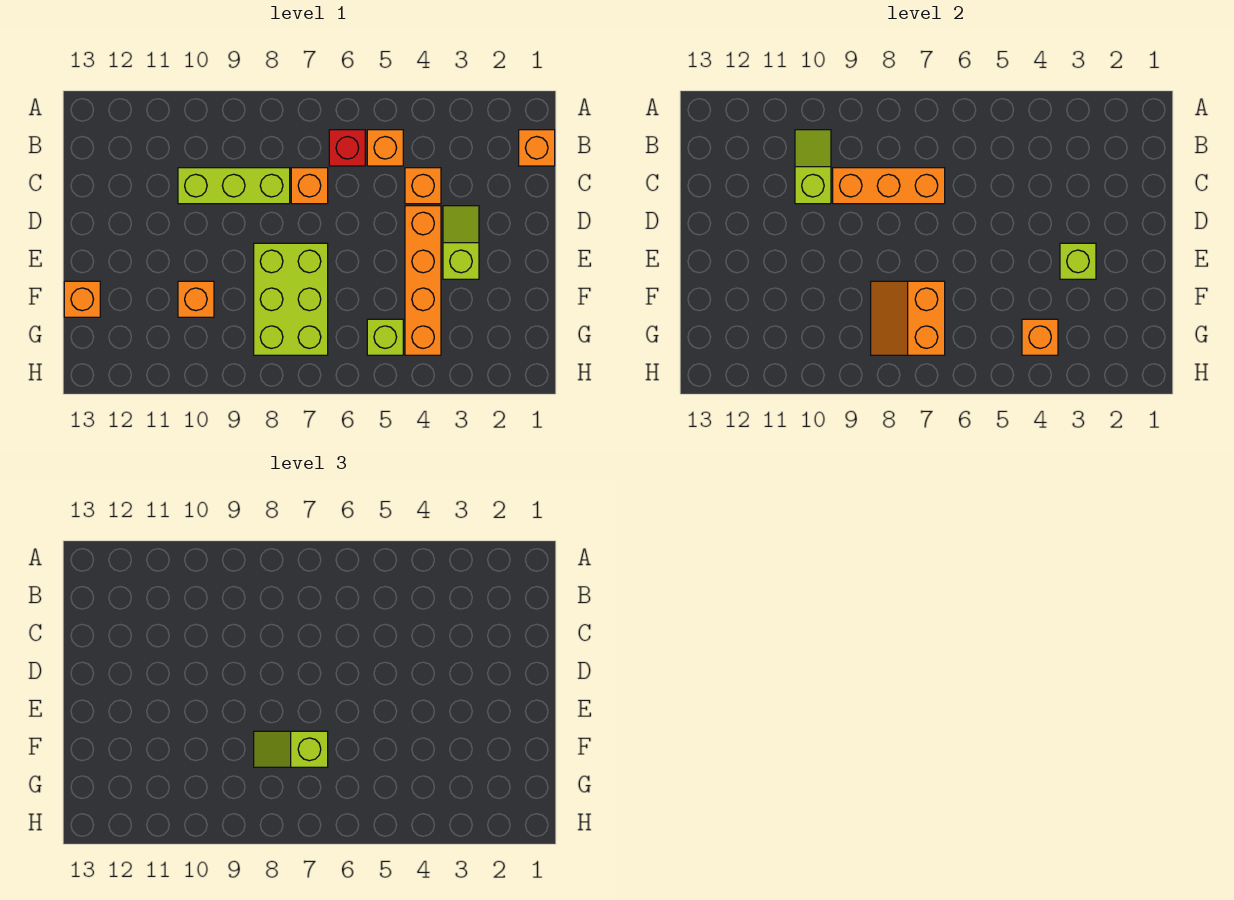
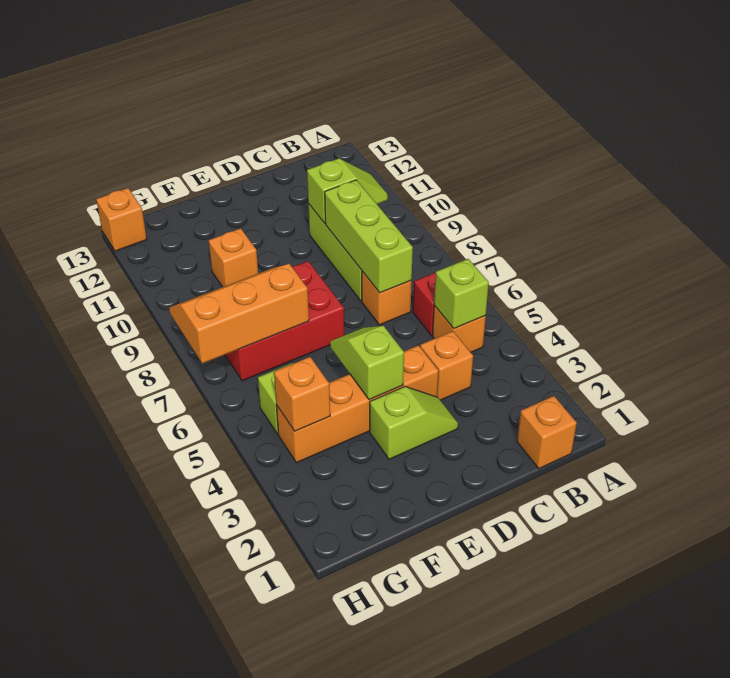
orange brick C7:C9 level 2 -> lime brick C7:C9 level 2
lime brick E3 level 2 -> lime brick B5 level 2
lime brick E7:G8 level 1 -> red brick E7:G8 level 1
orange slope F7:G8 level 2 top 7 -> orange slope F7:H8 level 2 top 7
lime slope F7:F8 level 3 top 7 -> lime slope E4:E5 level 2 top 4
orange brick F13 level 1 -> orange brick H13 level 1

